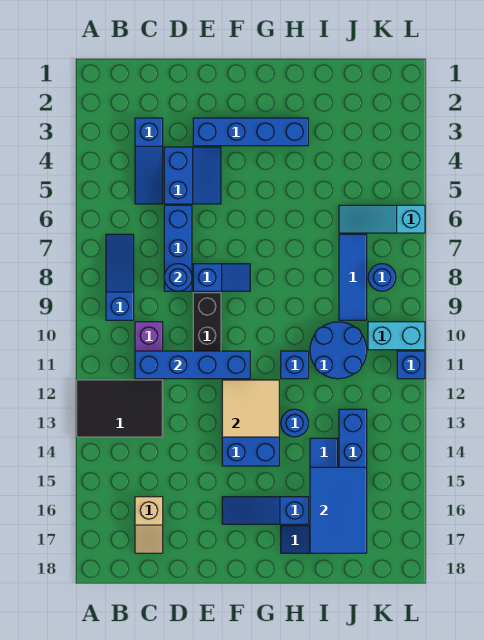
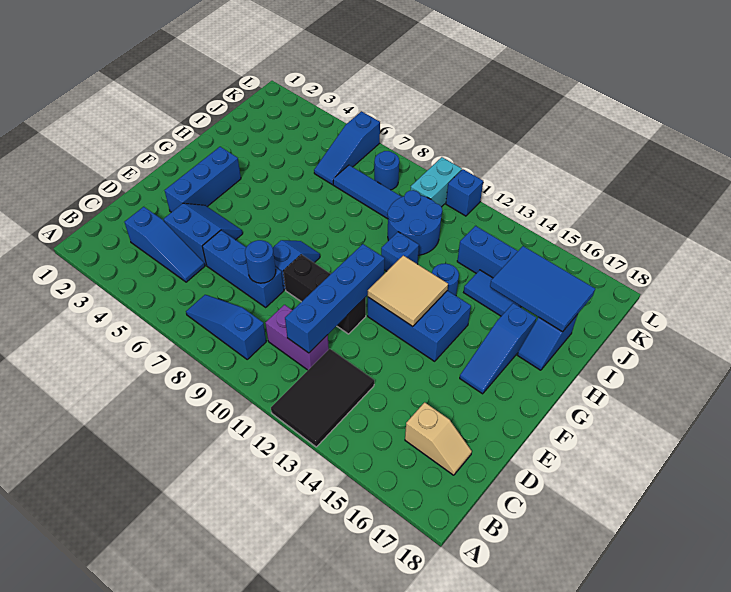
blue brick E3:H3 level 1 -> blue brick E3:G3 level 1
cyan slope J6:L6 level 1 top L -> blue slope J6:L6 level 1 top L

